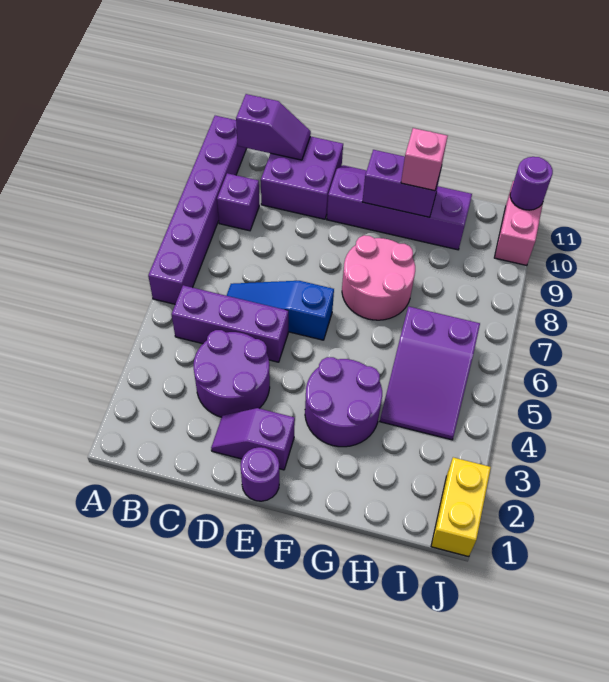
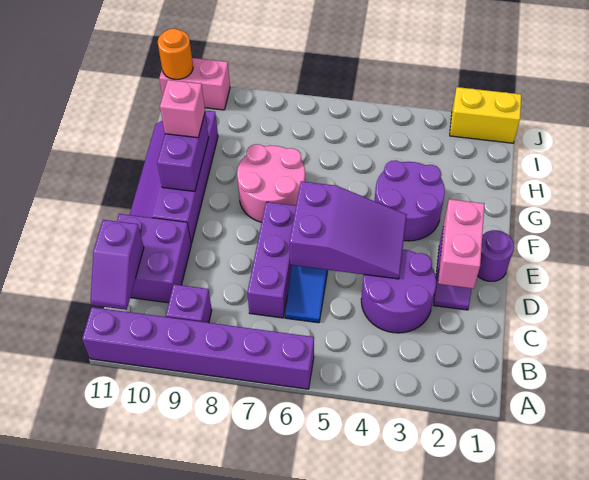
purple brick B5:D5 level 1 -> purple brick C7:E7 level 1
purple slope B11:C11 level 2 top B -> purple slope B11:C11 level 2 top C
none -> pink brick D2:E2 level 2
purple slope H4:I6 level 1 top 6 -> purple slope D4:E6 level 2 top 6
purple round brick J11 level 2 -> orange round brick J11 level 2

